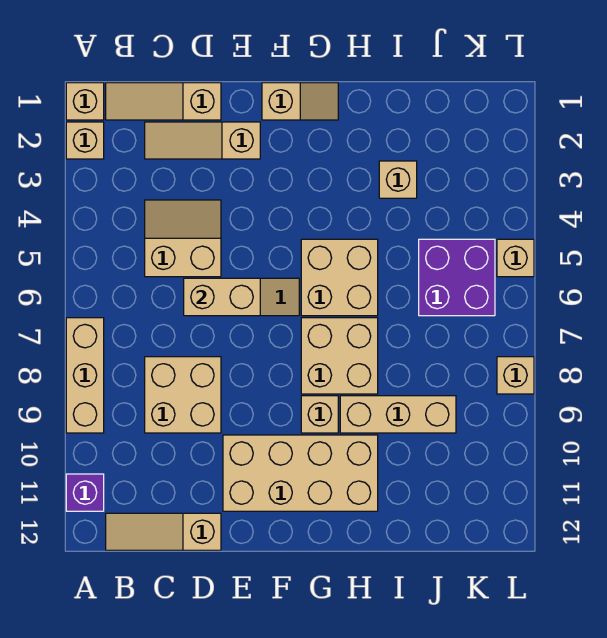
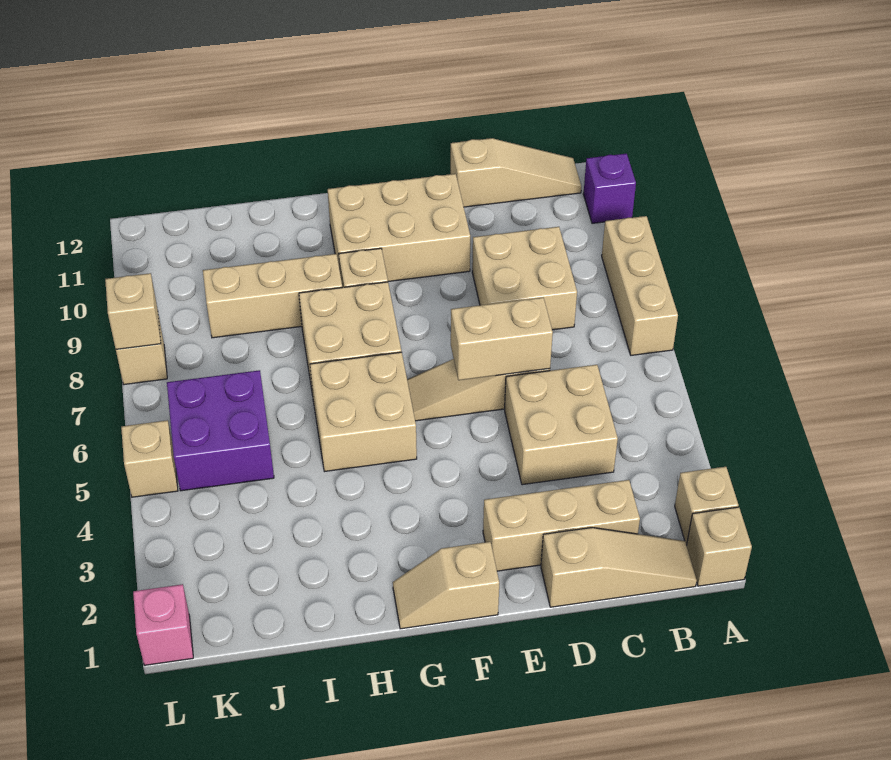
tan slope C2:E2 level 1 top E -> tan brick C2:E2 level 1
tan slope C4:D5 level 1 top 5 -> tan brick C4:D5 level 1
tan brick E10:H11 level 1 -> tan brick E10:G11 level 1
tan brick I3 level 1 -> tan brick L8 level 2
none -> pink brick L1 level 1

